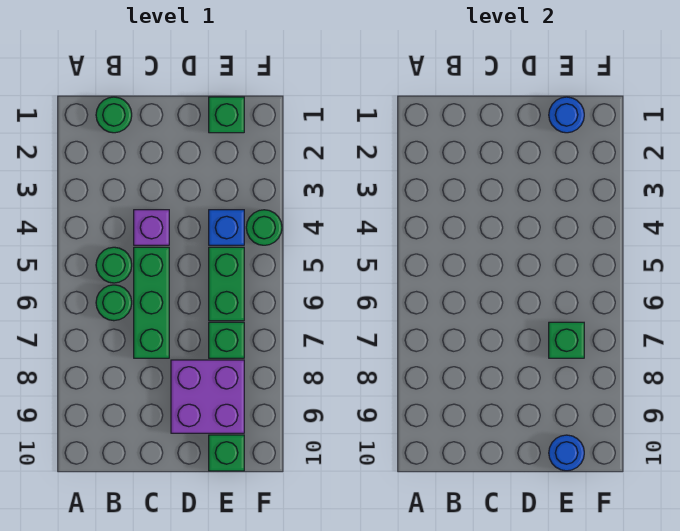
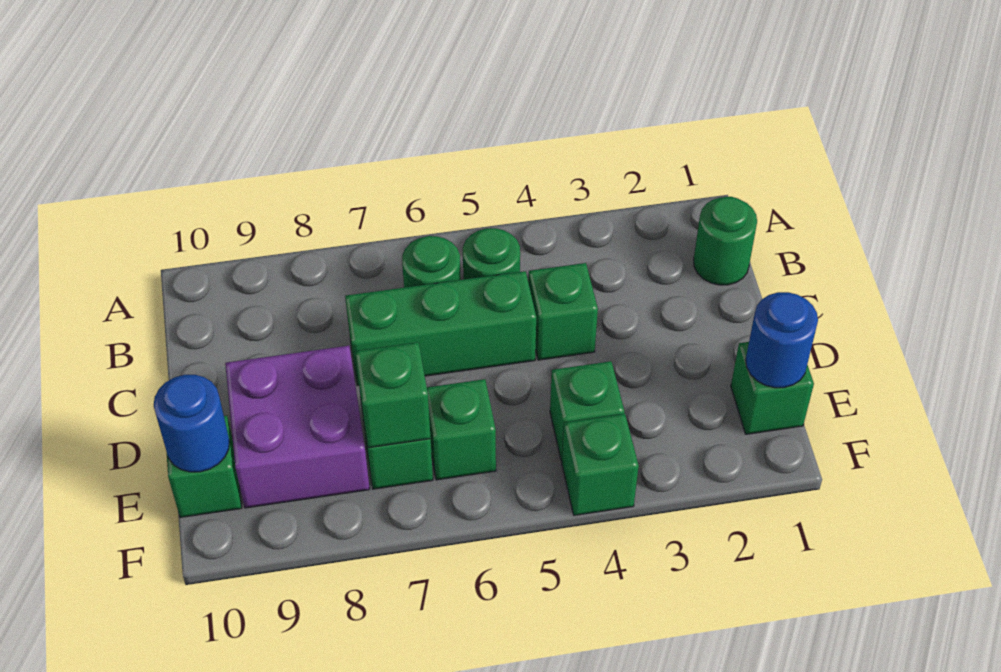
purple brick C4 level 1 -> green brick C4 level 1
blue brick E4 level 1 -> green brick E4 level 1
green brick E5:E6 level 1 -> green brick E6 level 1
green round brick F4 level 1 -> green brick F4 level 1

